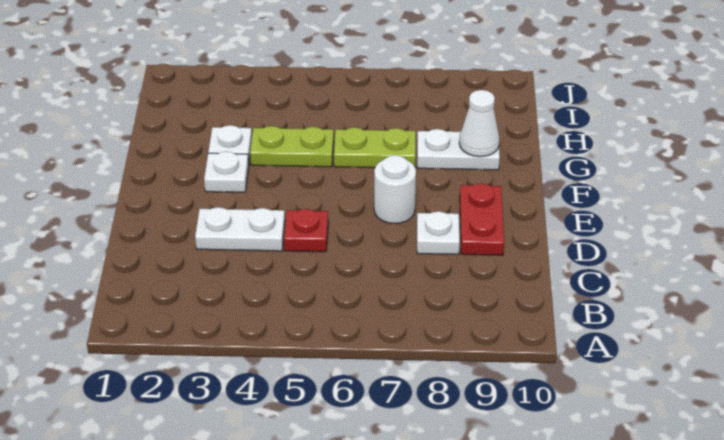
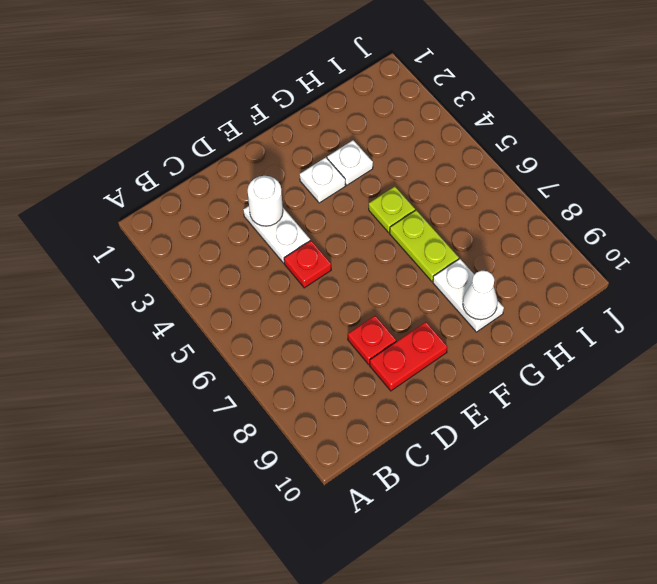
white plate D8 level 1 -> red plate D8 level 1
white round brick E7 level 1 -> white round brick D3 level 2
lime plate G4:G5 level 1 -> lime plate G5 level 1

